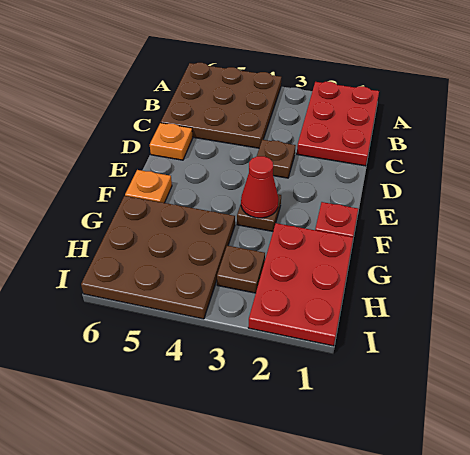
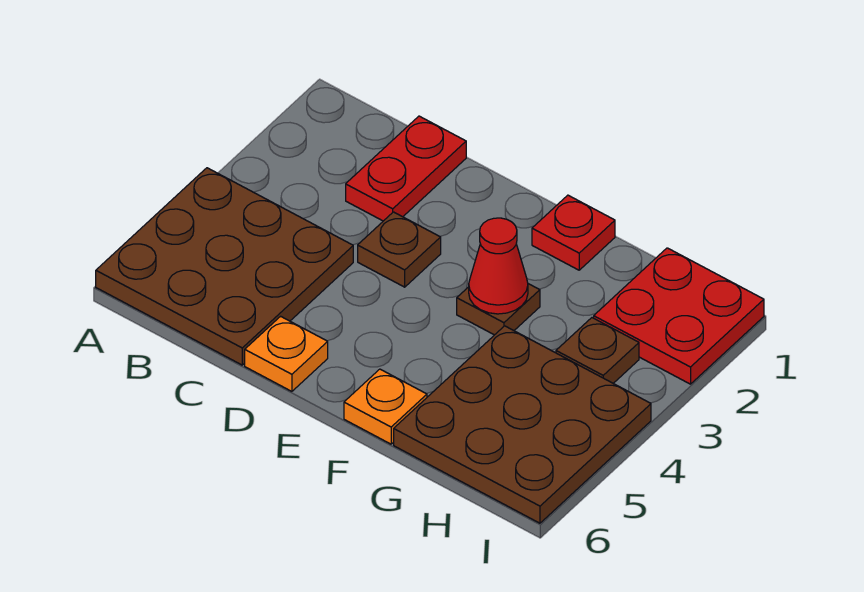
red plate A1:C2 level 1 -> red plate C1:C2 level 1
red plate G1:I2 level 1 -> red plate H1:I2 level 1

